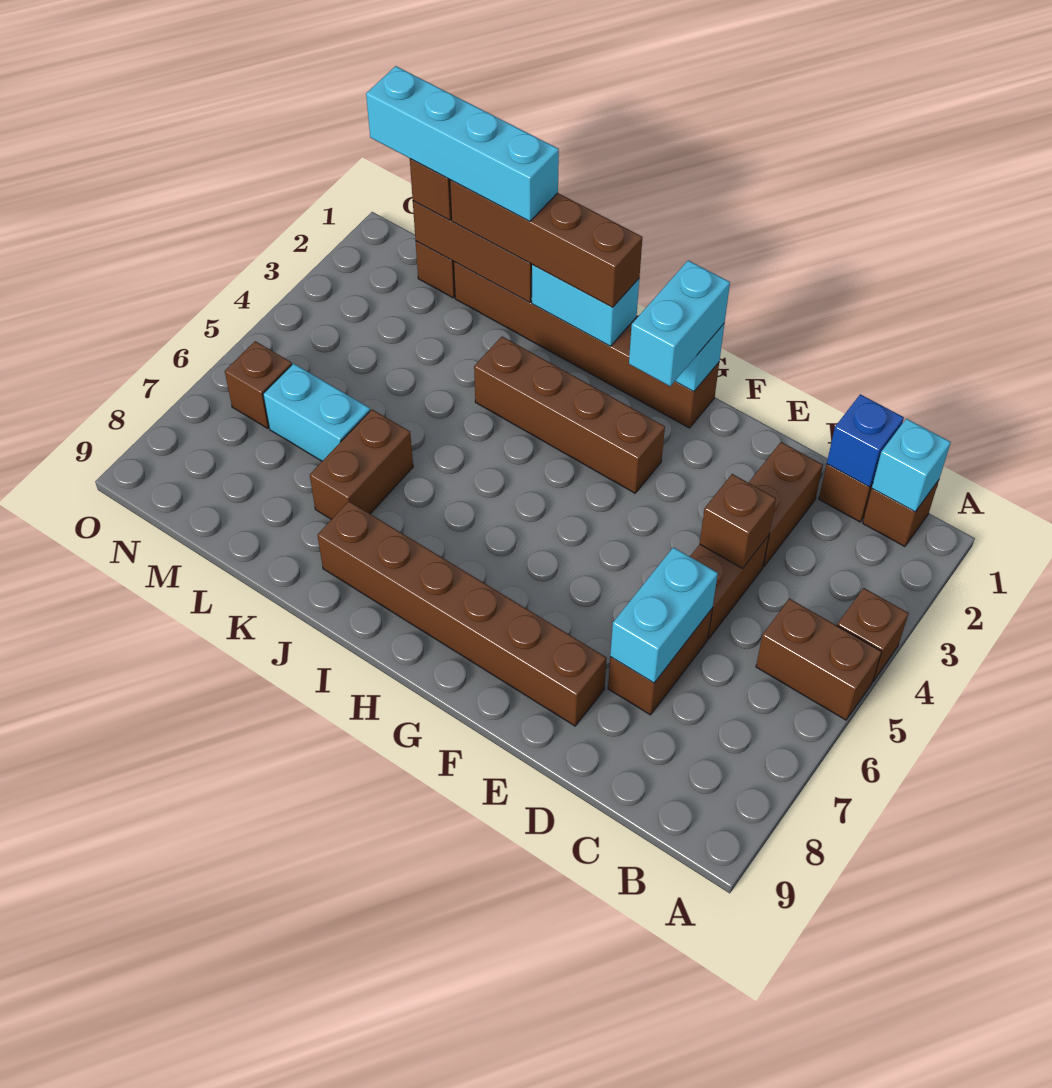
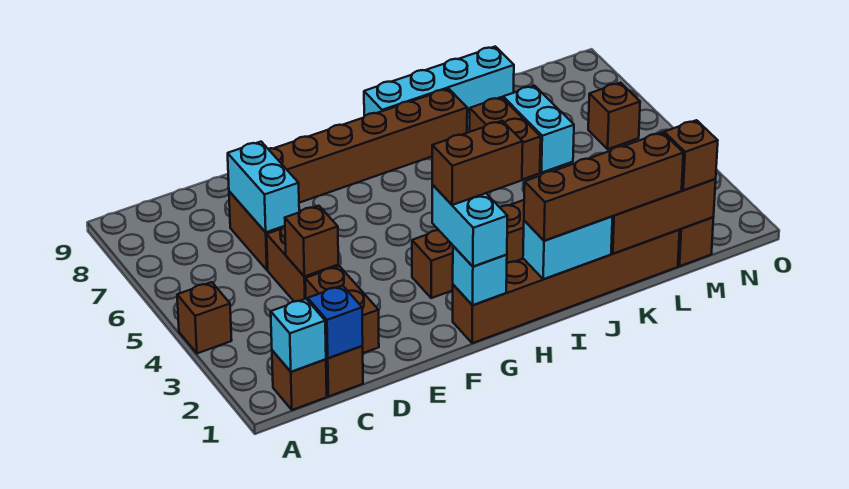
brown brick A5:B5 level 1 -> brown brick G2:H2 level 4
cyan brick K1:N1 level 4 -> cyan brick I9:L9 level 1
cyan brick L6:M6 level 1 -> cyan brick L6:L7 level 1

